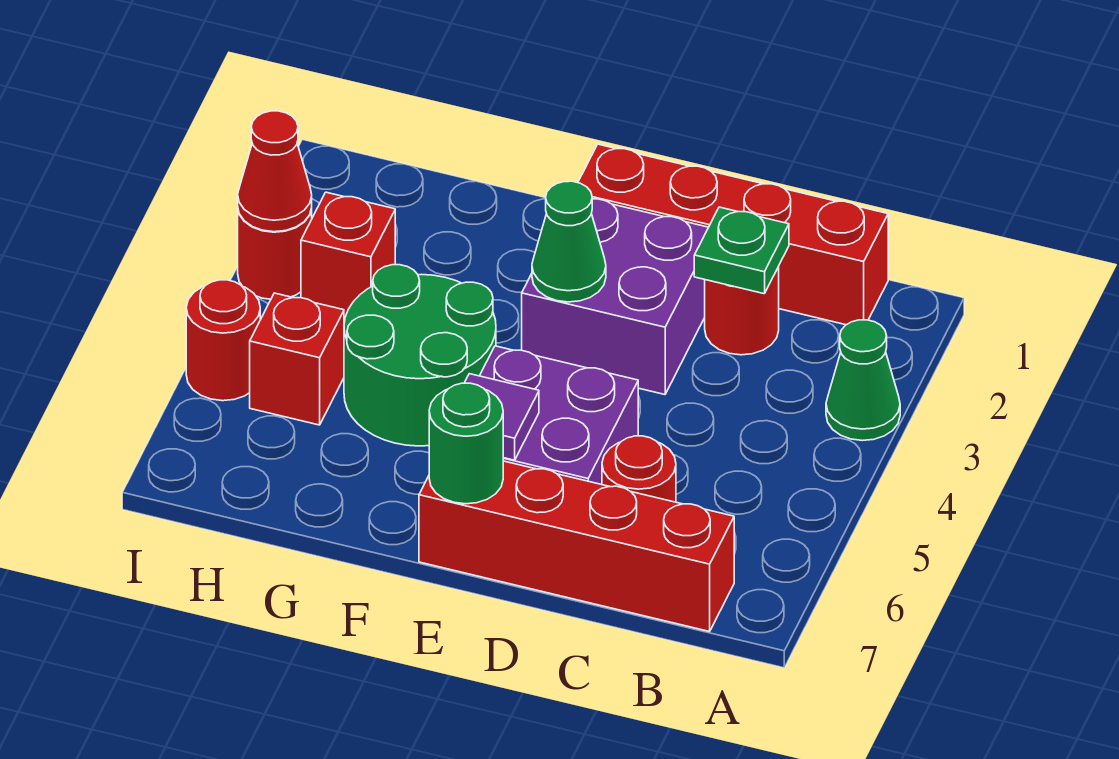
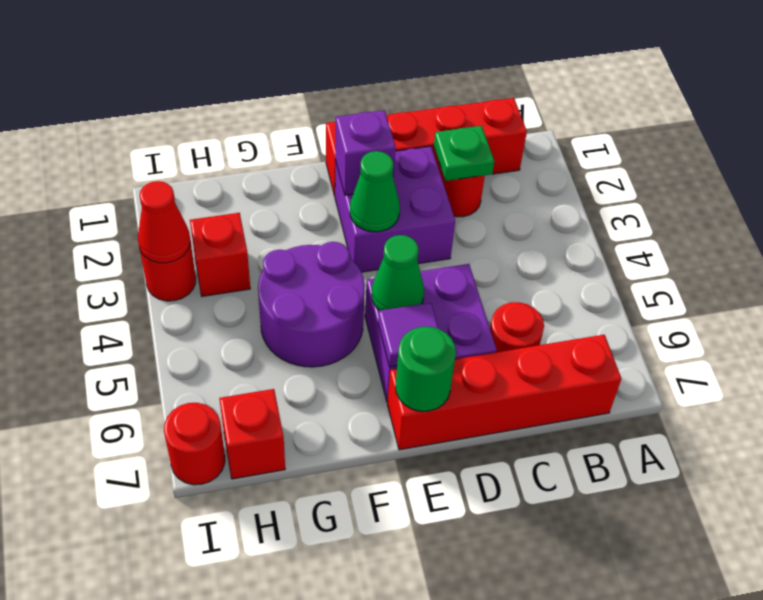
green cone A3 level 1 -> green cone E5 level 2
none -> purple brick E2 level 2
green round brick F4:G5 level 1 -> purple round brick F4:G5 level 1
red brick H5 level 1 -> red brick H7 level 1
red round brick I5 level 1 -> red round brick I7 level 1

